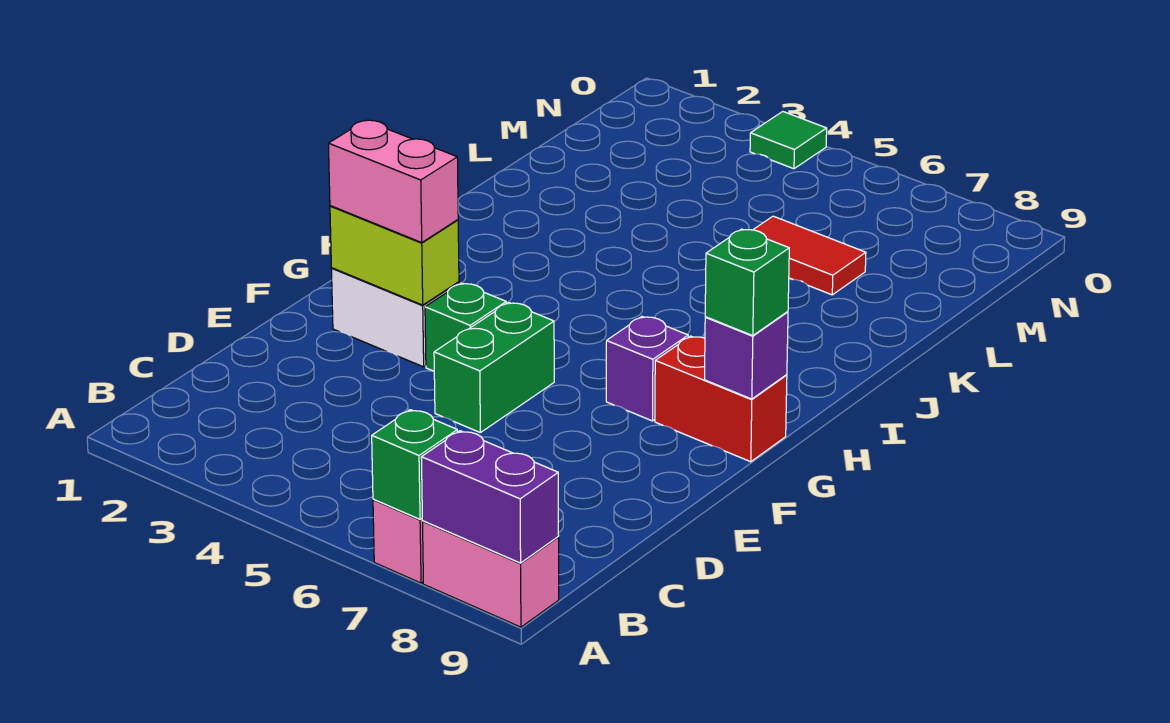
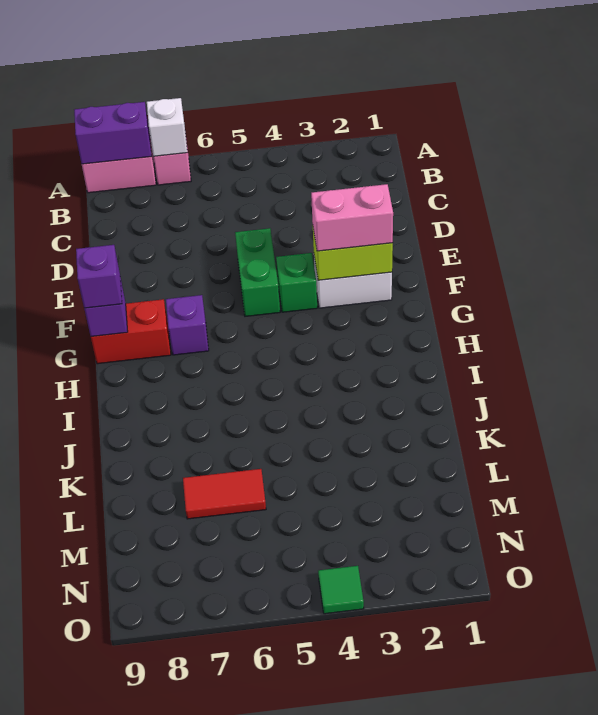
green brick A7 level 2 -> white brick A7 level 2
green brick G9 level 3 -> purple brick G9 level 3

